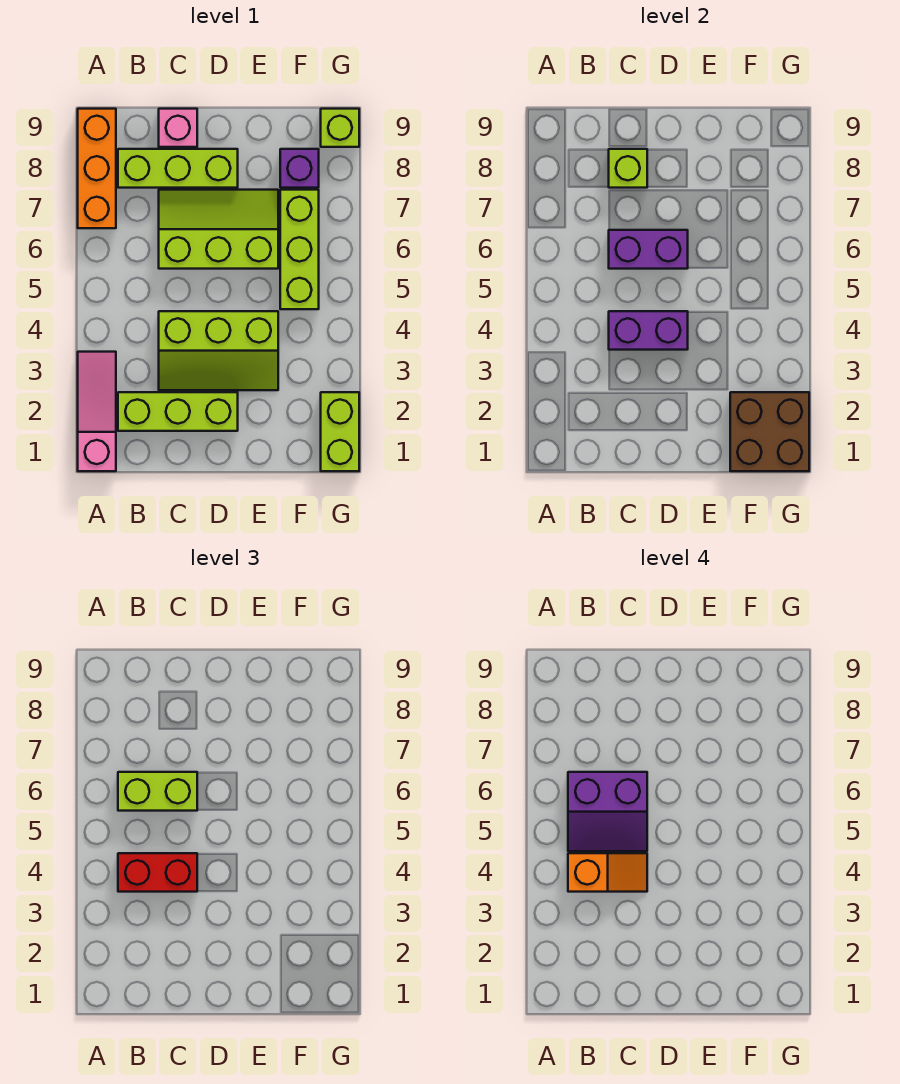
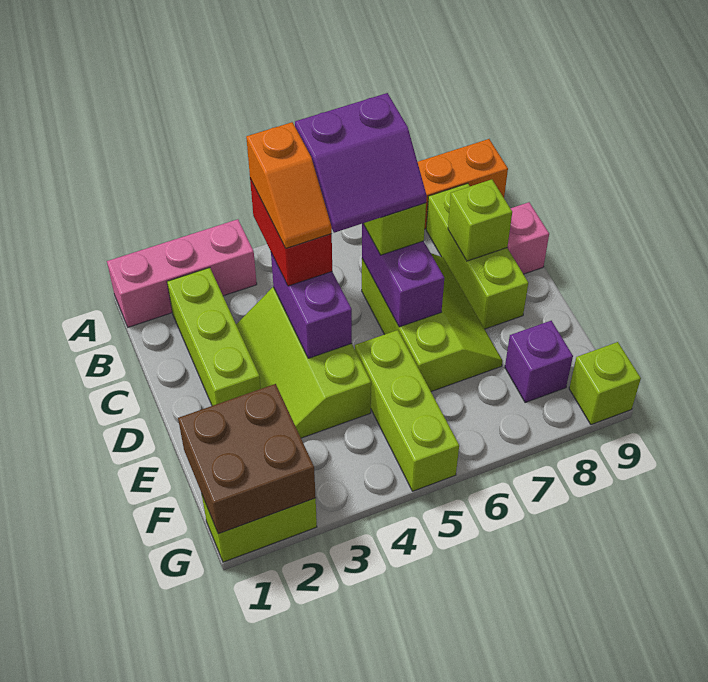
pink slope A1:A3 level 1 top 1 -> pink brick A1:A3 level 1
purple slope B5:C6 level 4 top 6 -> purple slope B5:C6 level 4 top B
lime brick F5:F7 level 1 -> lime brick E5:G5 level 1

